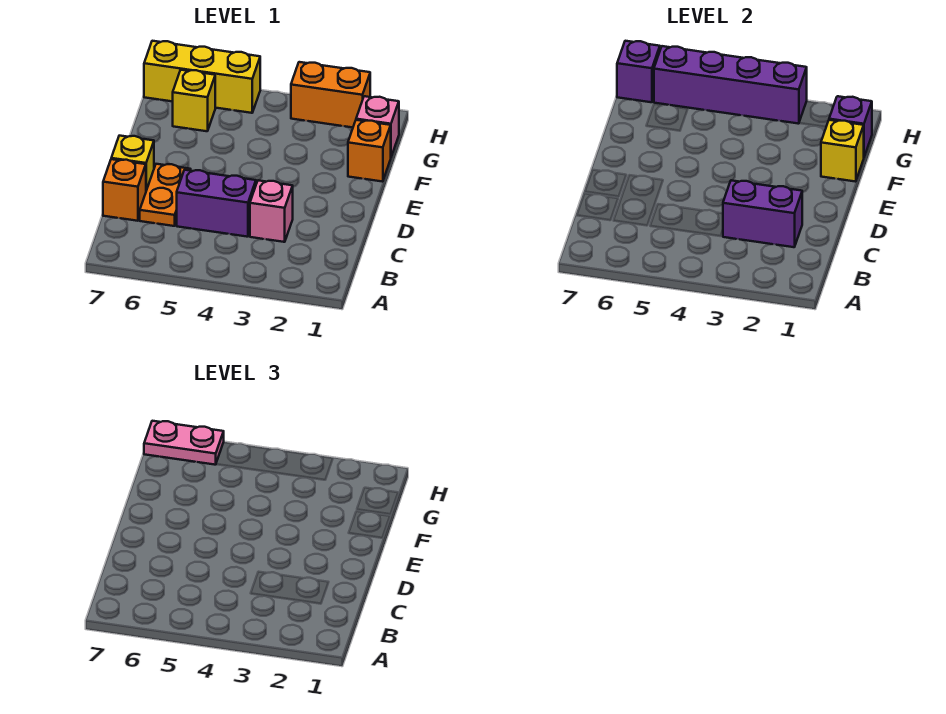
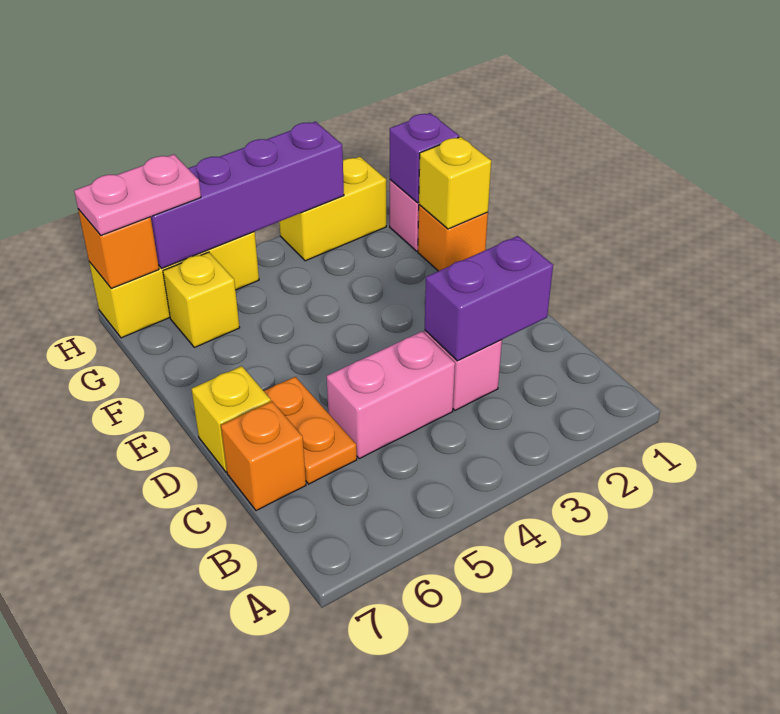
purple brick C4:C5 level 1 -> pink brick C4:C5 level 1
orange brick H2:H3 level 1 -> yellow brick H2:H3 level 1
purple brick H7 level 2 -> orange brick H7 level 2

